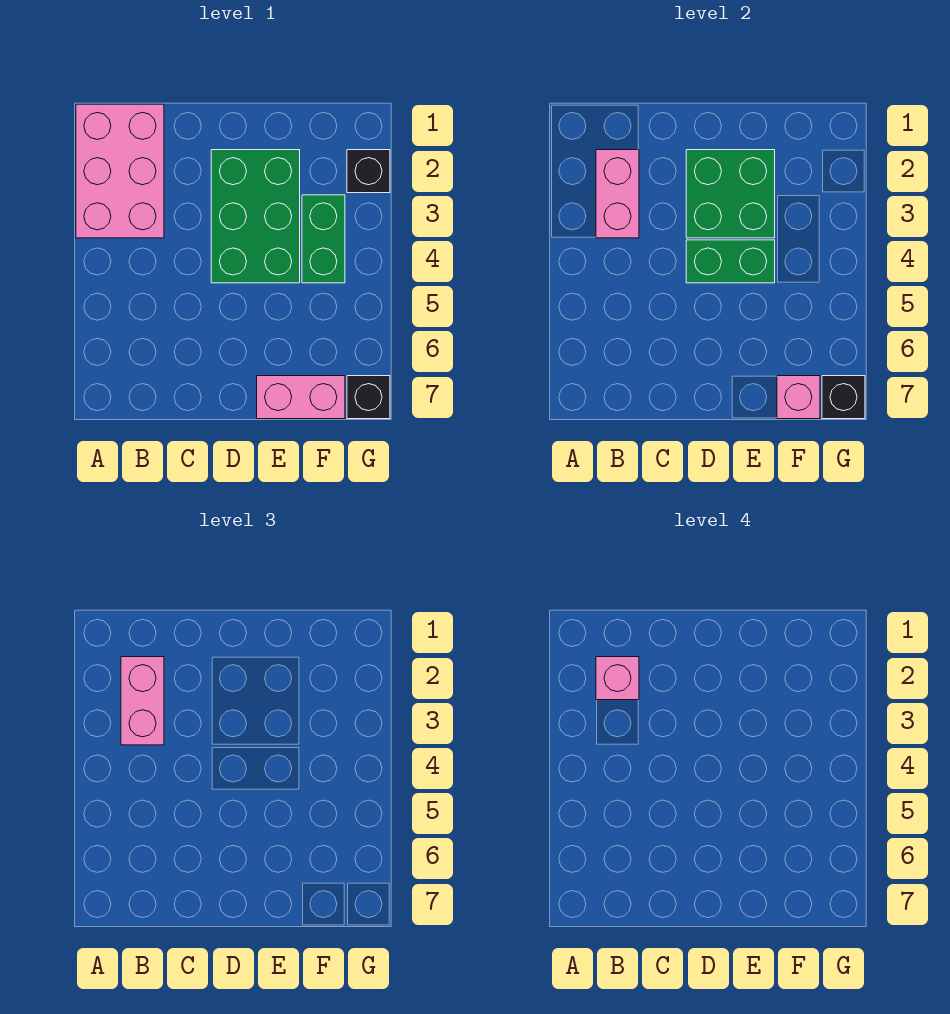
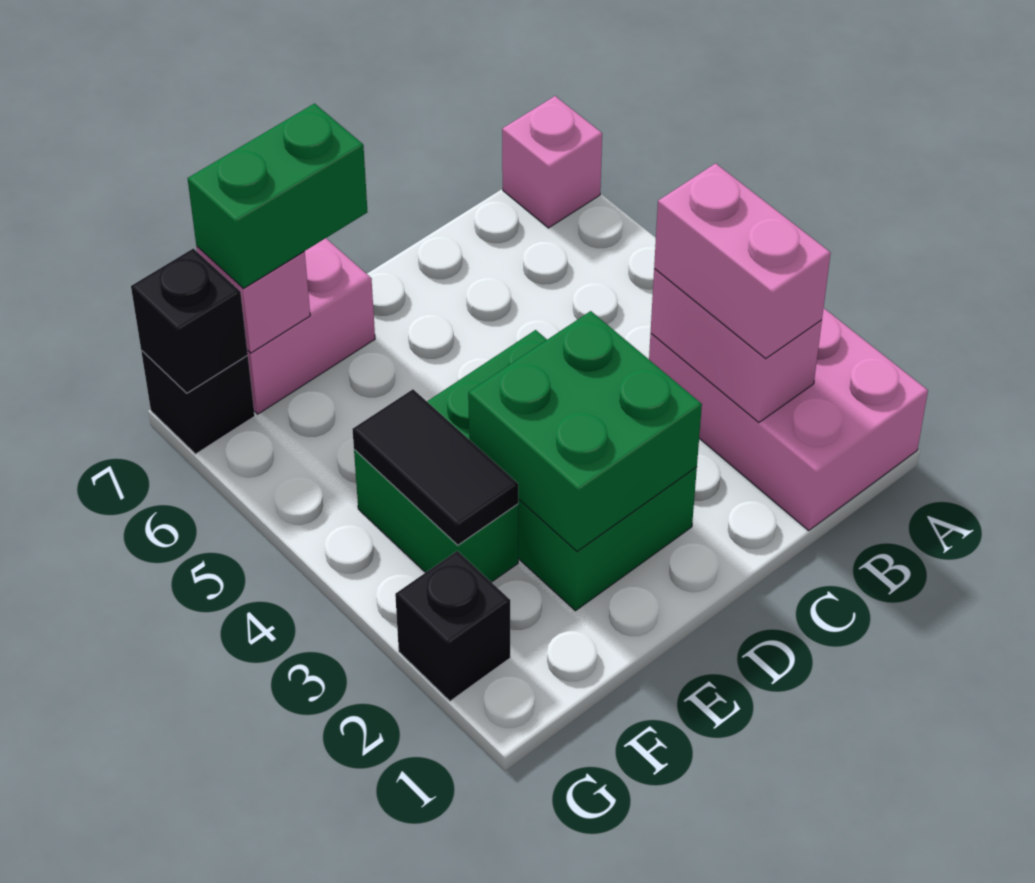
pink brick B2 level 4 -> pink brick A7 level 1
green brick D4:E4 level 2 -> green brick E7:F7 level 3
none -> black tile F3:F4 level 2

